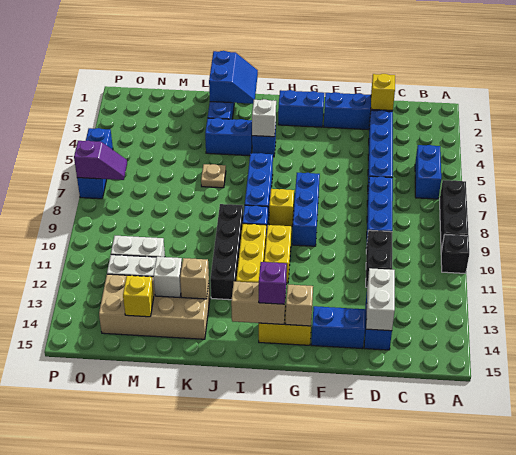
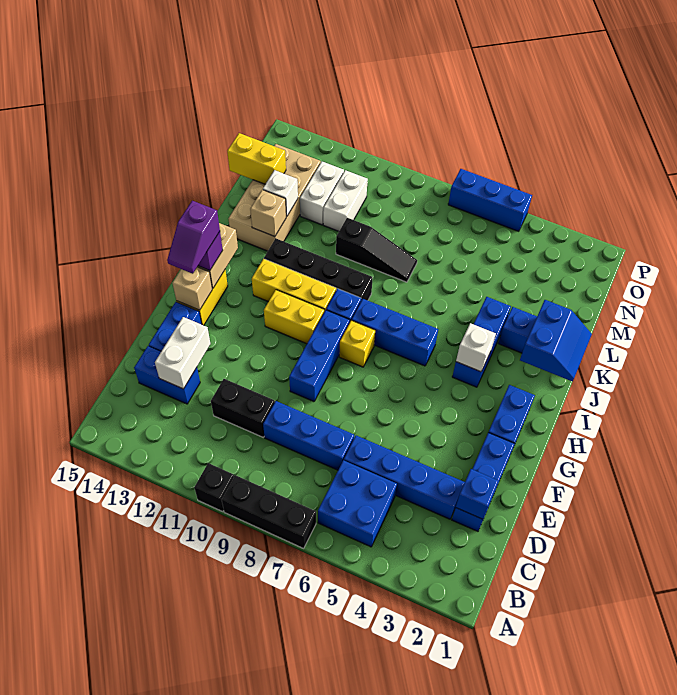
blue brick B5:B6 level 1 -> blue brick B5:C6 level 1
yellow brick D2 level 2 -> blue brick D2 level 2
white brick D13:D14 level 2 -> white brick D13:E13 level 2
blue brick G7:G9 level 1 -> blue brick F9:H9 level 1
blue slope J1:K2 level 2 top K -> blue slope J1:K2 level 2 top 2
tan plate K6 level 1 -> none
none -> black slope L8:L10 level 1 top 10
yellow brick M14 level 2 -> yellow brick M14:M15 level 2
purple slope O7:P7 level 2 top P -> purple slope G14:H14 level 4 top H

